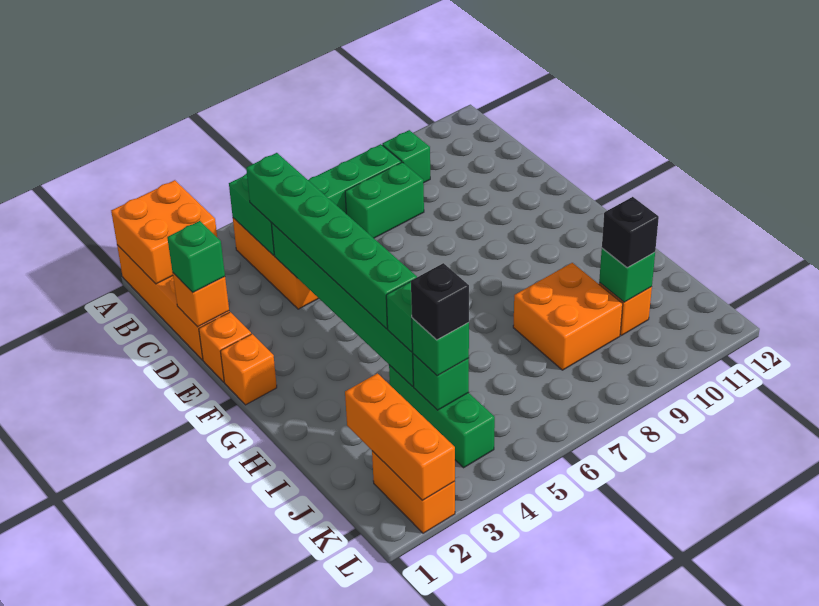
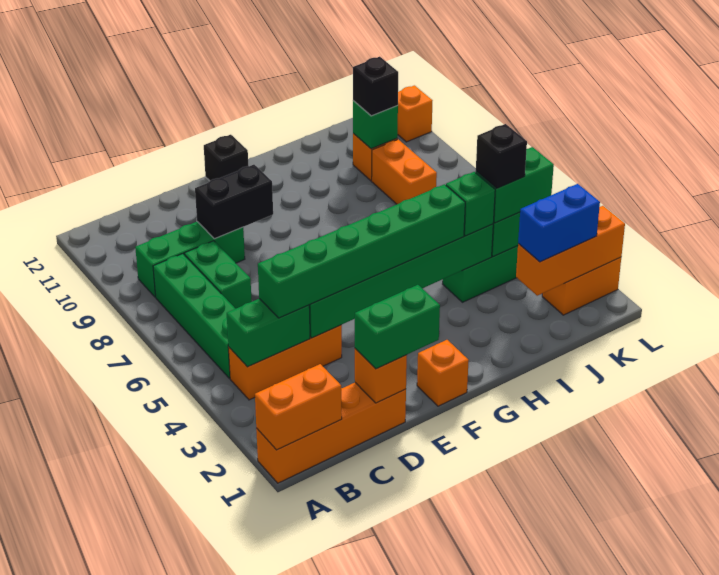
orange brick A1:B2 level 2 -> orange brick A1:B1 level 2
green brick B9 level 1 -> green brick B9:D9 level 1
green brick D1 level 3 -> green brick D1:E1 level 3
none -> black brick D9:E9 level 2
orange brick E1 level 1 -> orange brick L11 level 1
none -> black brick F12 level 1
orange brick I8:J9 level 1 -> orange brick J8:J9 level 1
none -> blue brick J2:K2 level 3
green brick J4 level 3 -> green brick J4:K4 level 3

